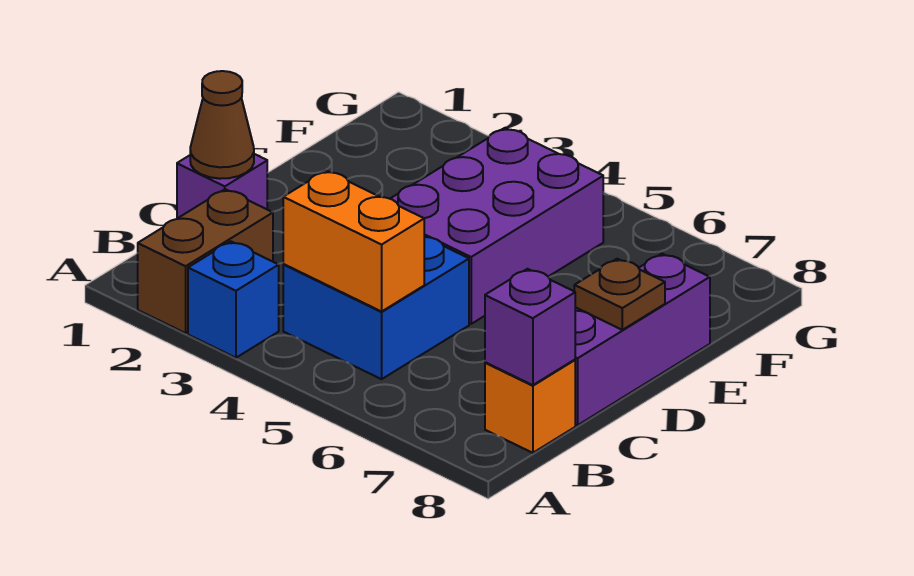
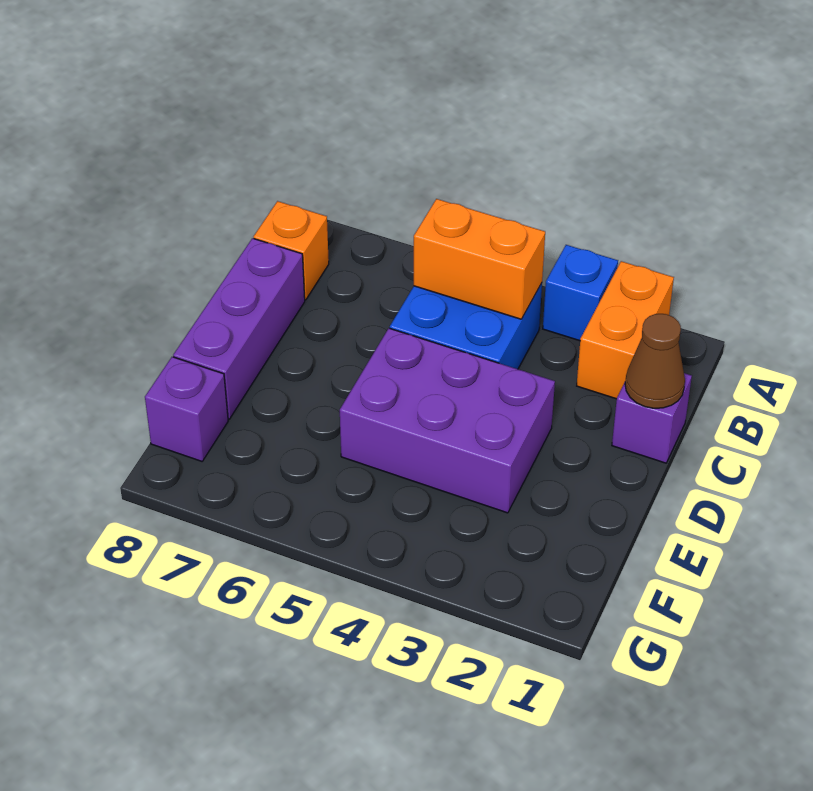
brown brick A2:B2 level 1 -> orange brick A2:B2 level 1
purple brick B8 level 2 -> purple brick F8 level 1
purple brick D4:F5 level 1 -> purple brick D3:E5 level 1
brown plate D8 level 2 -> none

